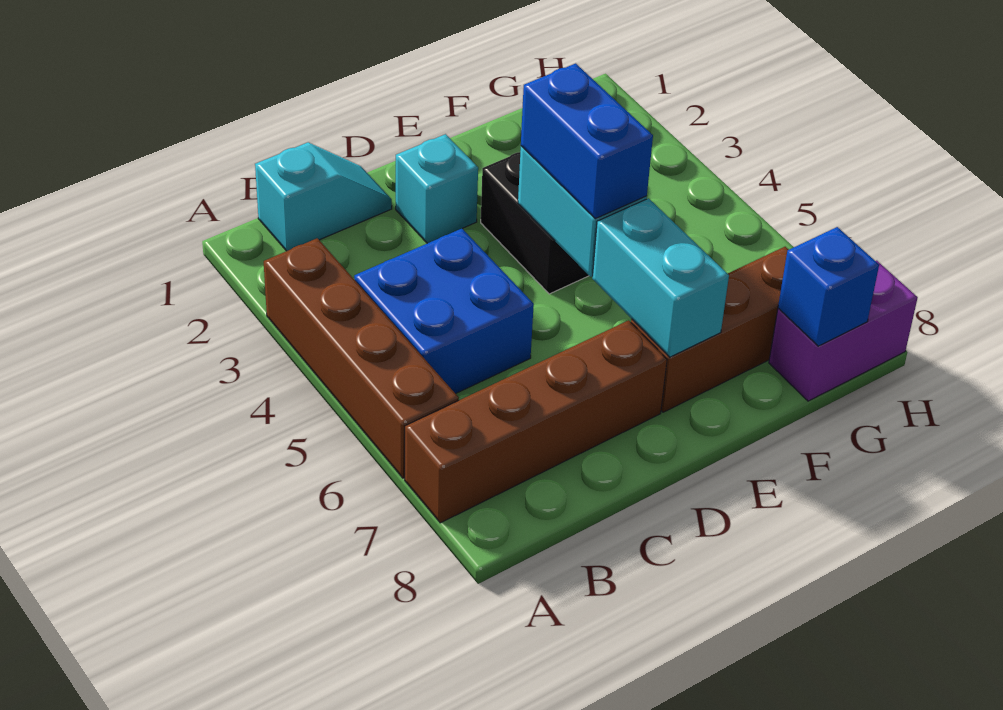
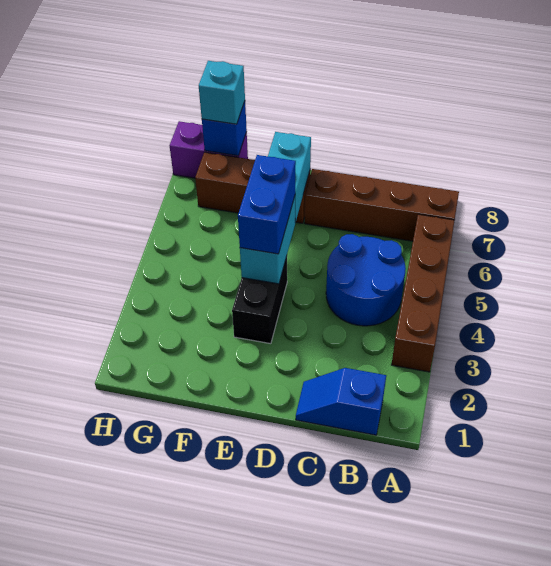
cyan slope B1:C1 level 1 top B -> blue slope B1:C1 level 1 top B
blue brick B4:C5 level 1 -> blue round brick B4:C5 level 1
cyan brick D2 level 1 -> cyan brick G8 level 3

